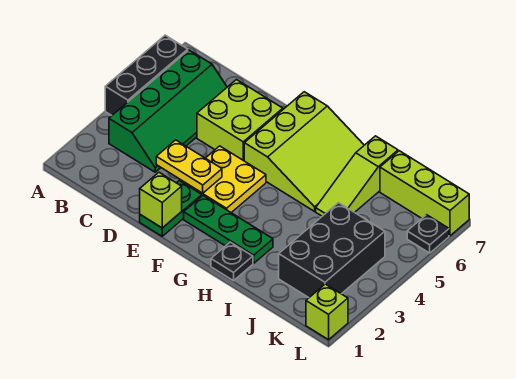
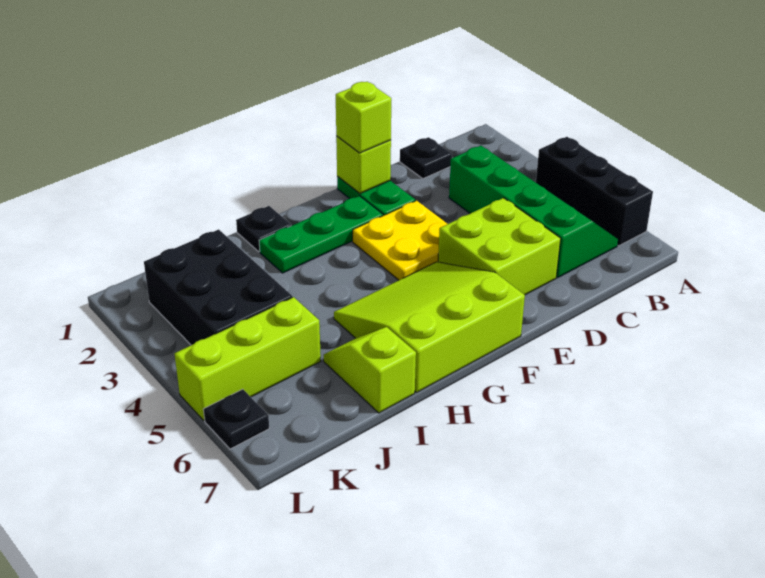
green slope B3:C6 level 1 top B -> green slope B3:C6 level 1 top C
none -> black plate C1 level 1
yellow plate D3:E3 level 2 -> none
lime slope F5:H7 level 1 top F -> lime slope F5:H7 level 1 top 7
lime slope I5:I7 level 1 top 7 -> lime slope I6:I7 level 1 top 7
lime brick J7:L7 level 1 -> lime brick J5:L5 level 1
lime brick L1 level 1 -> lime brick E1 level 3

